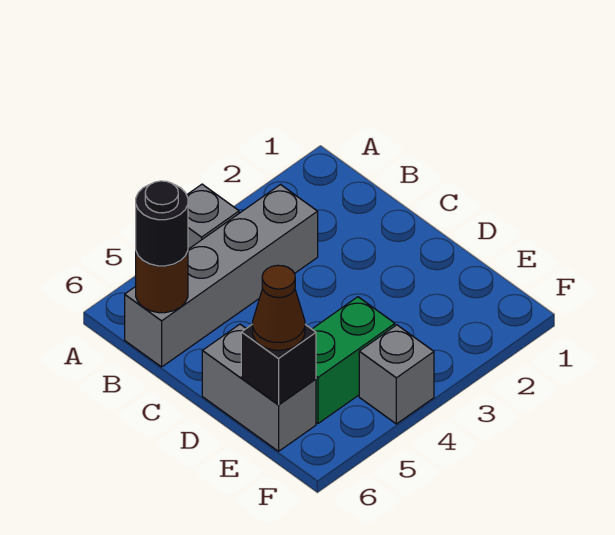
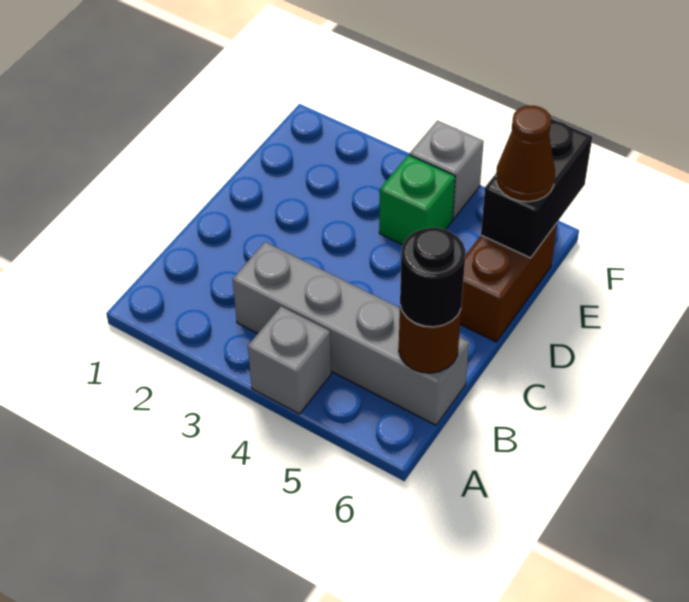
grey brick D6:E6 level 1 -> brown brick D6:E6 level 1
green brick E4:E5 level 1 -> green brick E4 level 1
black brick E6 level 2 -> black brick E6:F6 level 2

